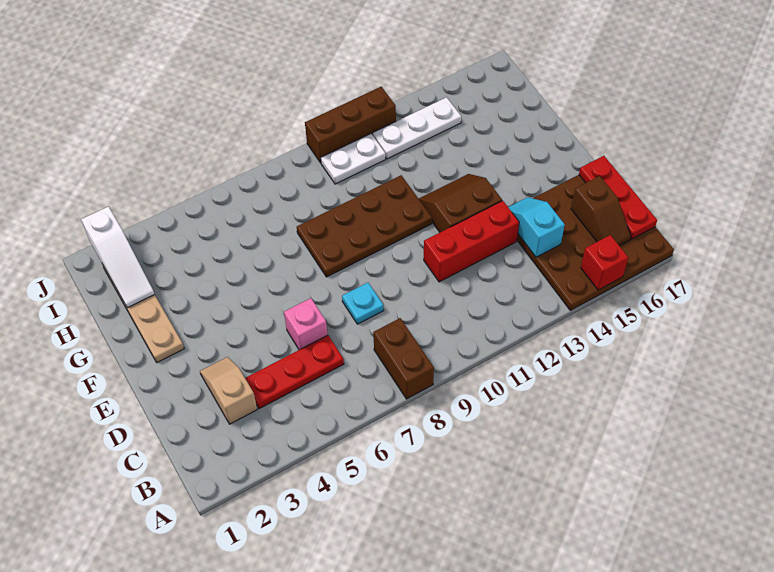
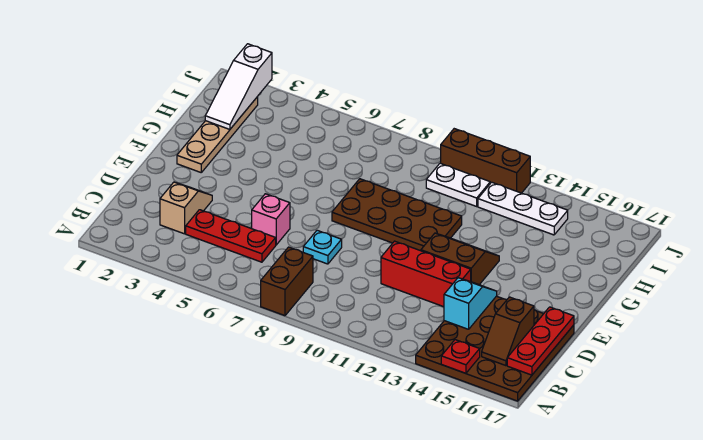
red brick A15 level 2 -> red plate A15 level 2

